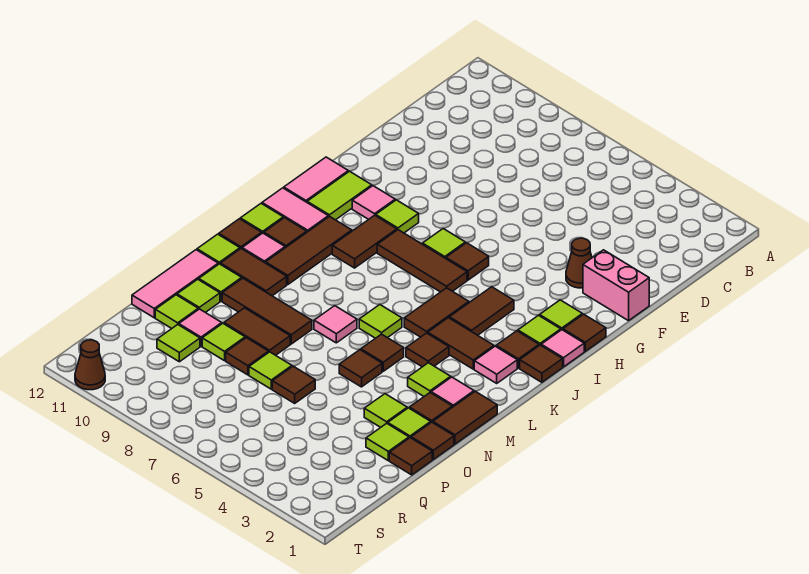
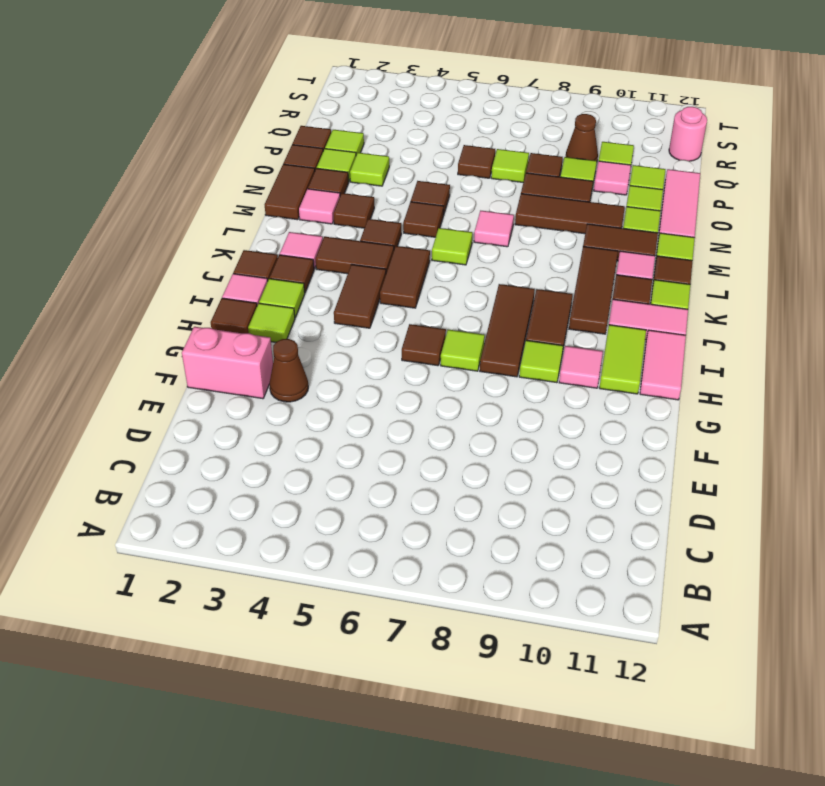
brown tile I6:I8 level 1 -> brown tile H8:J8 level 1
lime tile M3 level 1 -> brown tile M3 level 1
none -> pink round brick R12 level 1
brown cone T11 level 1 -> brown cone Q9 level 1

